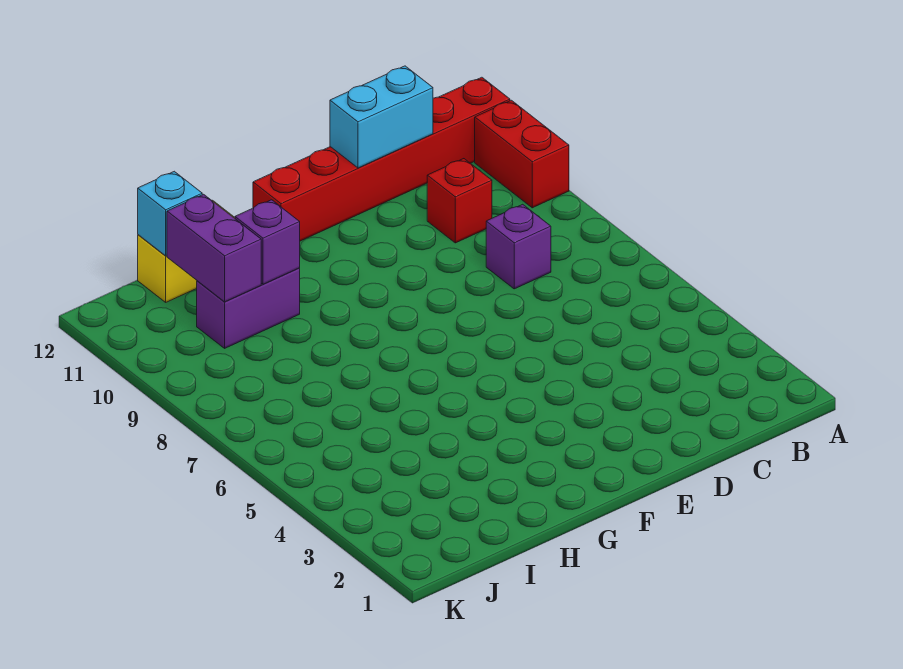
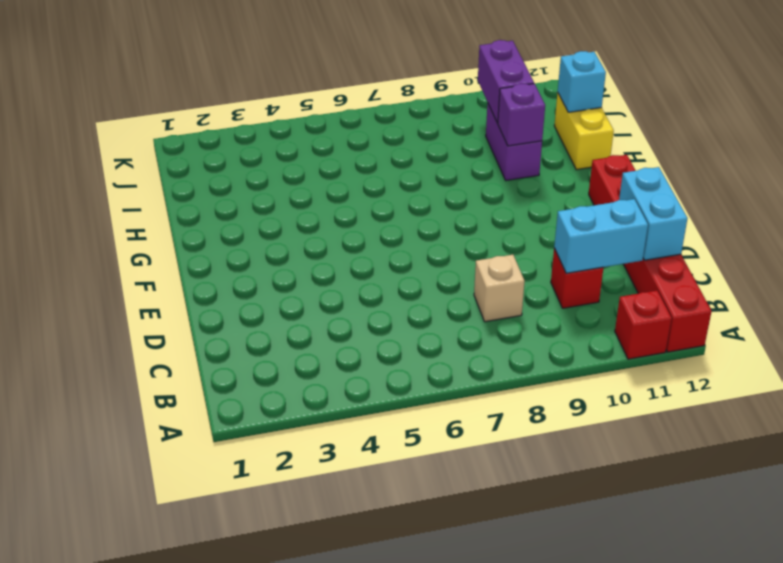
red brick A10:A11 level 1 -> red brick A11 level 1
purple brick C8 level 1 -> tan brick C8 level 1
none -> cyan brick C10:C11 level 2
purple brick I10:I11 level 2 -> purple brick I10:J10 level 2

